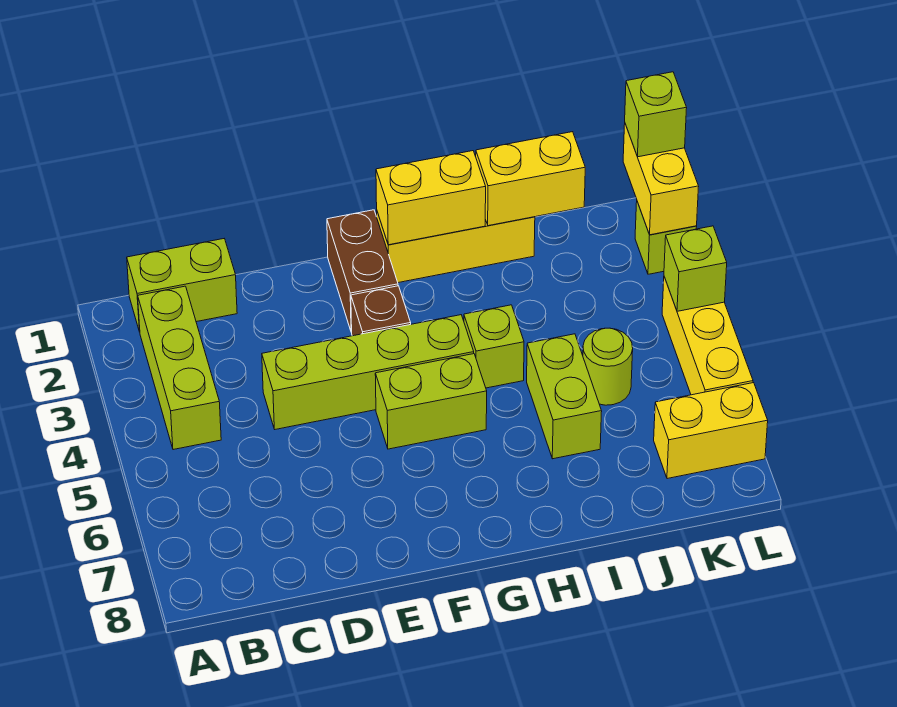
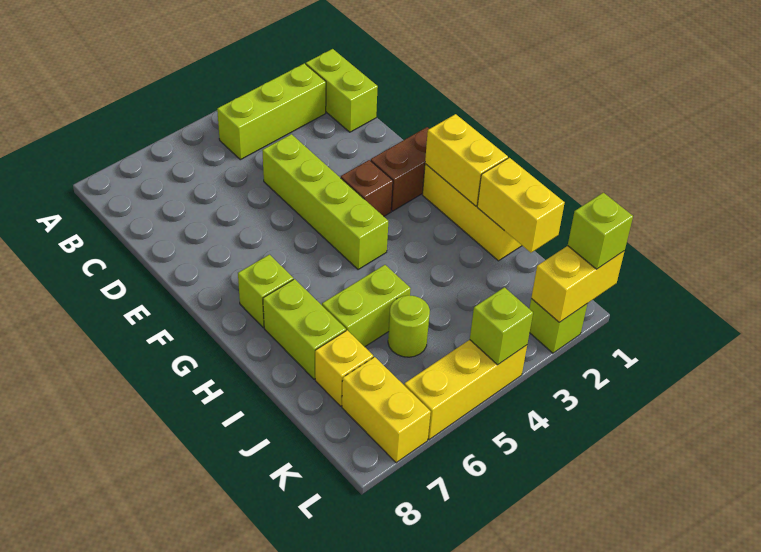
lime brick F5:G5 level 1 -> lime brick H7:I7 level 1
lime brick H4 level 1 -> lime brick G7 level 1
none -> yellow brick J7 level 1

